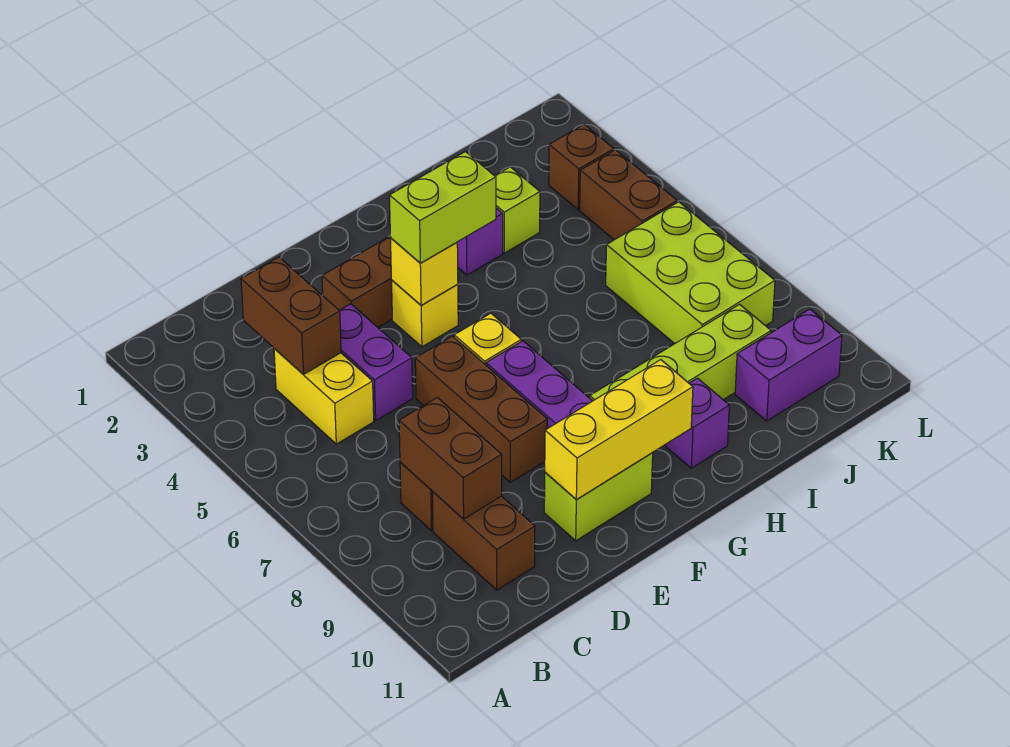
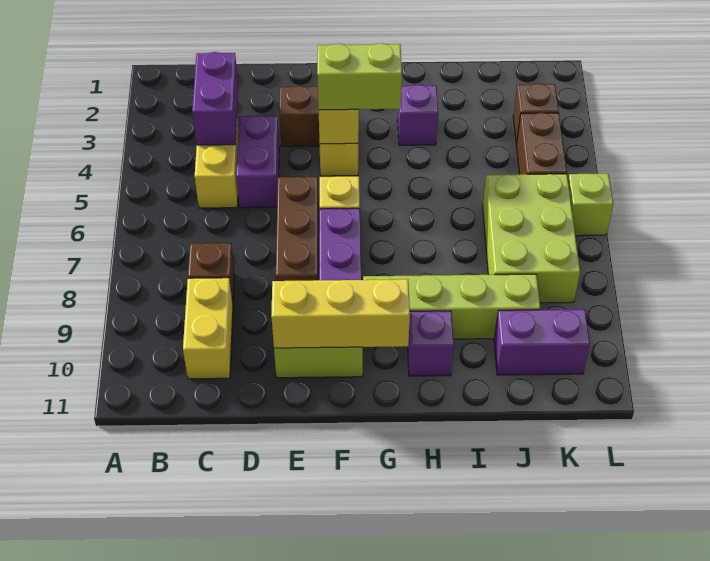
brown brick C3:C4 level 2 -> purple brick C3:C4 level 2
brown brick C8:C9 level 2 -> none
brown brick C9:C10 level 1 -> yellow brick C9:C10 level 1
lime brick I3 level 1 -> lime brick L6 level 1

